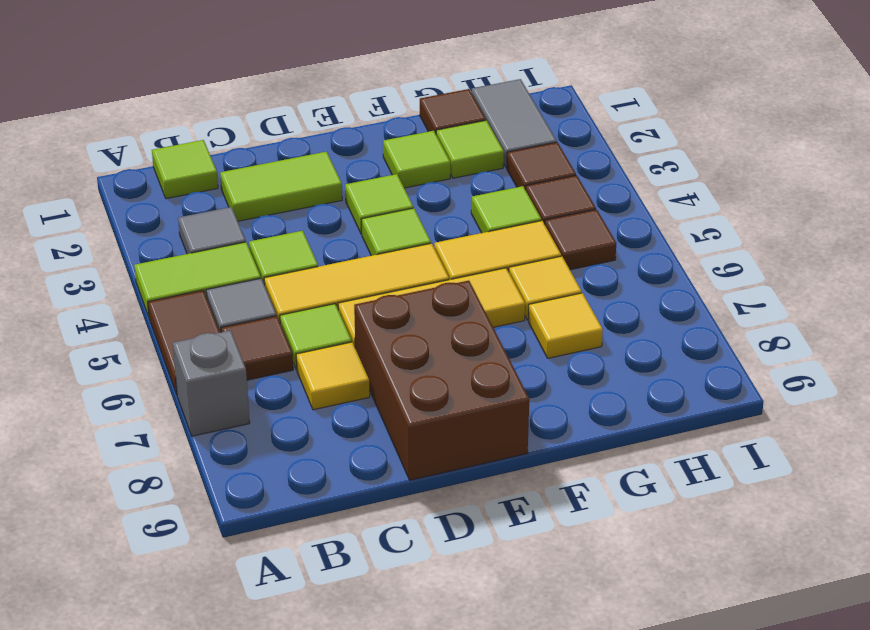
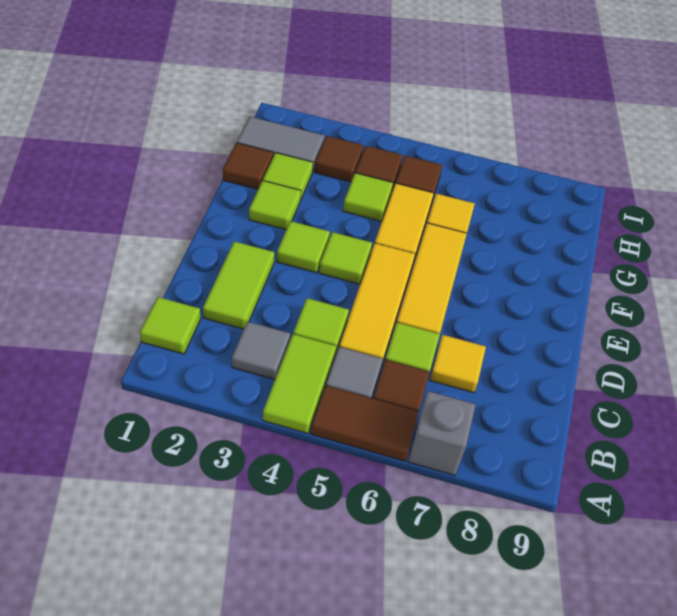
brown brick D7:E9 level 1 -> none
yellow tile G7 level 1 -> none

